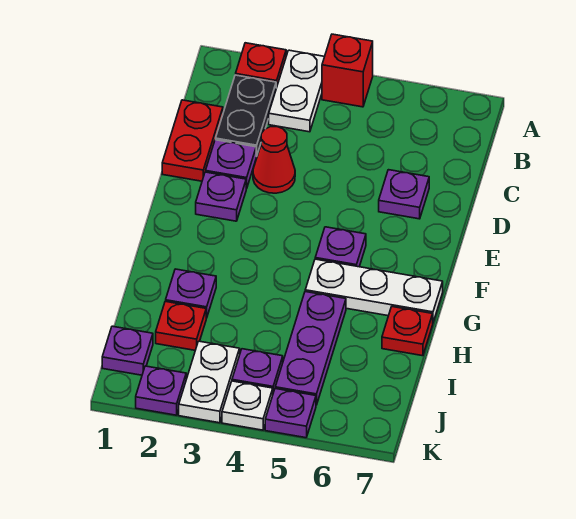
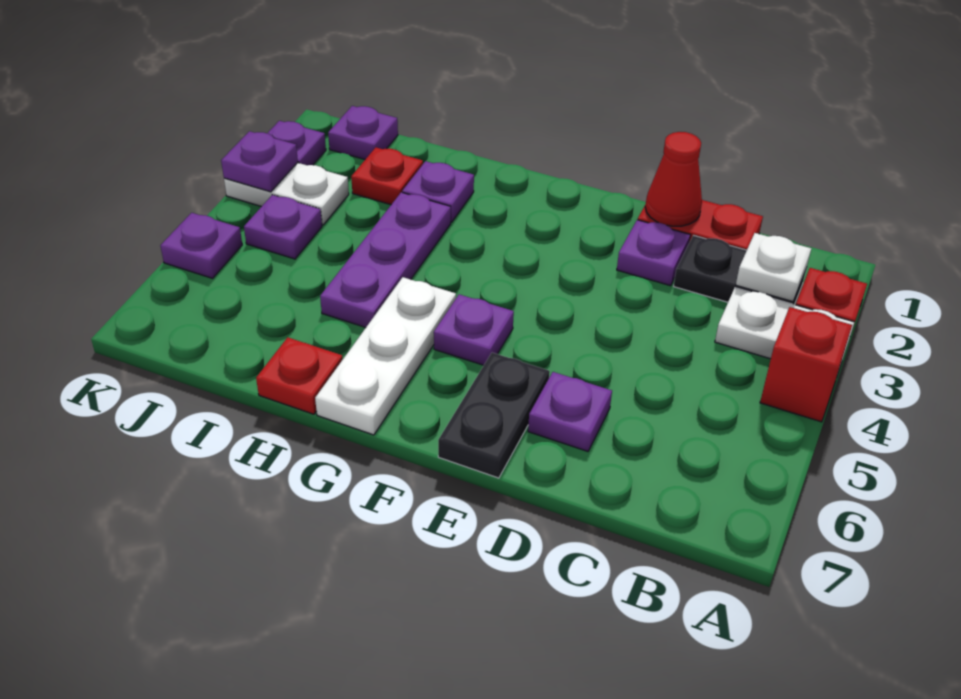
red cone D3 level 1 -> red cone D1 level 2
purple plate E2 level 1 -> purple plate K3 level 2
none -> black plate E6:E7 level 1
purple plate H5:J5 level 1 -> purple plate H3:H5 level 1
white plate K4 level 1 -> white plate B2 level 2

